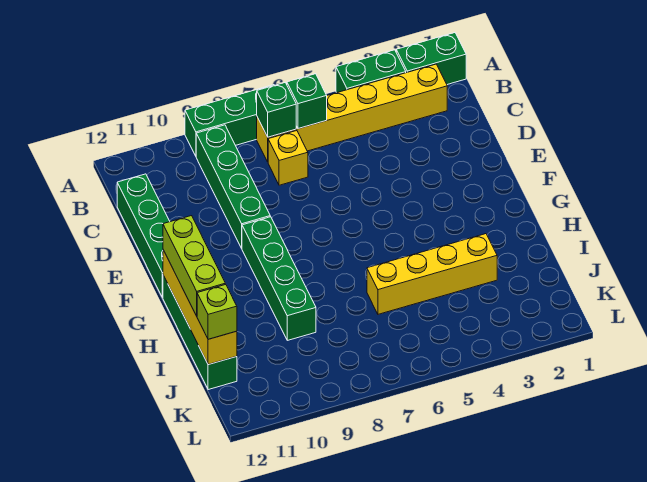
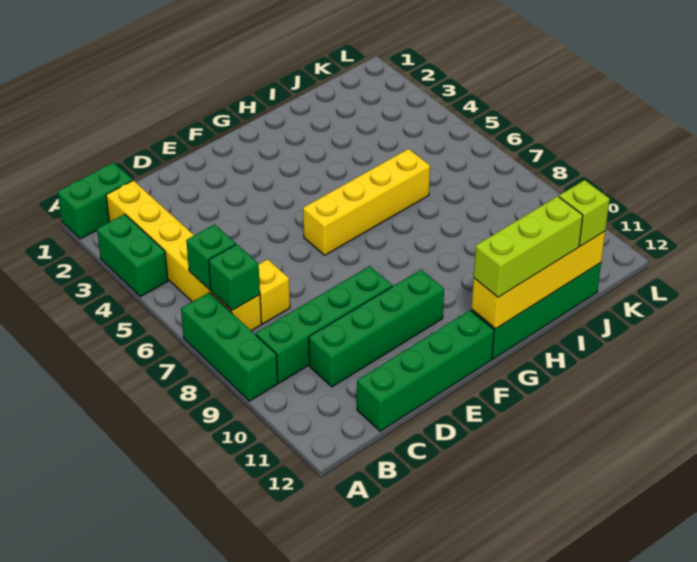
green brick A1:A2 level 1 -> green brick A1:B1 level 1
green brick F9:I9 level 1 -> green brick C10:F10 level 1
yellow brick I3:I6 level 1 -> yellow brick F6:I6 level 1

